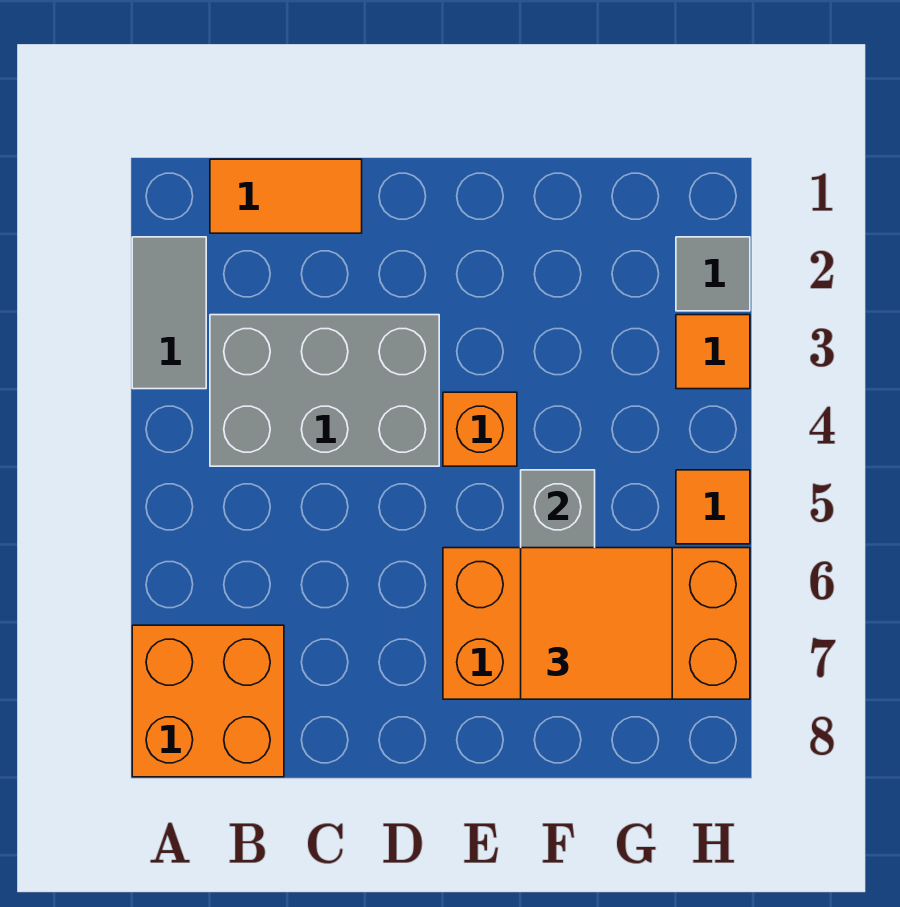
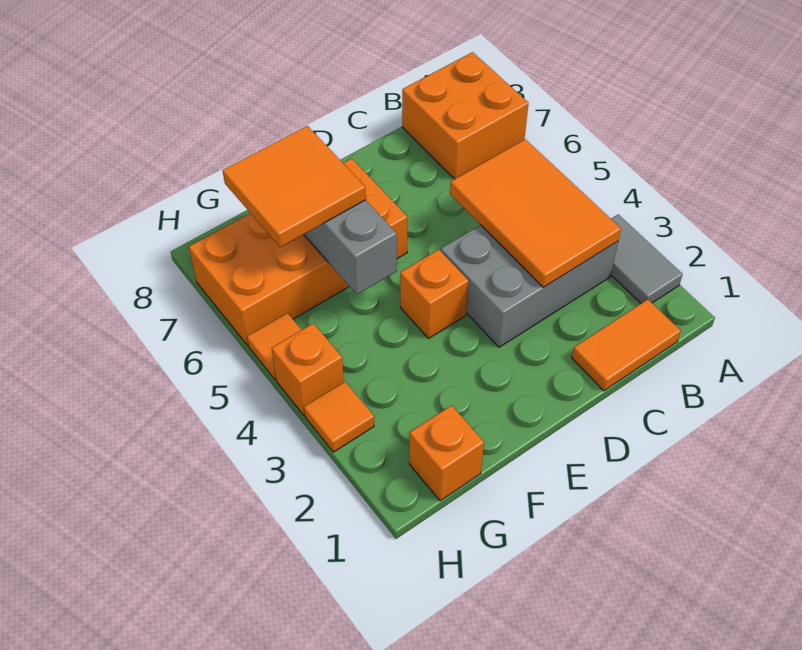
none -> orange tile B3:C5 level 2
none -> orange brick G1 level 1
grey tile H2 level 1 -> none
none -> orange brick H4 level 1

